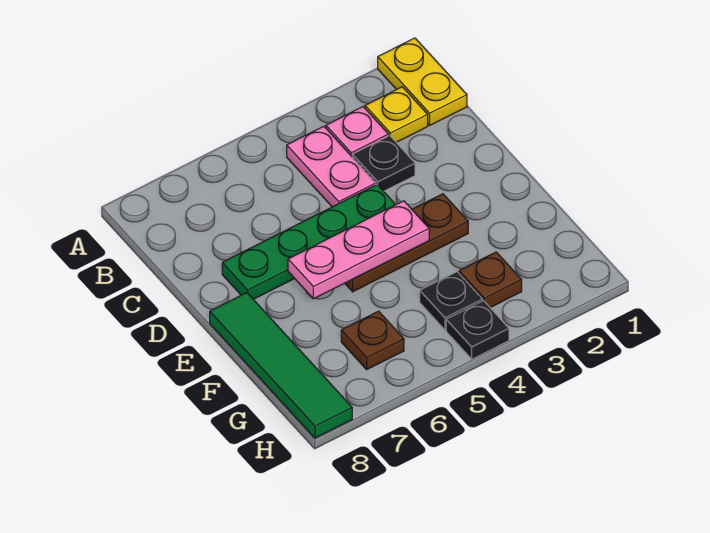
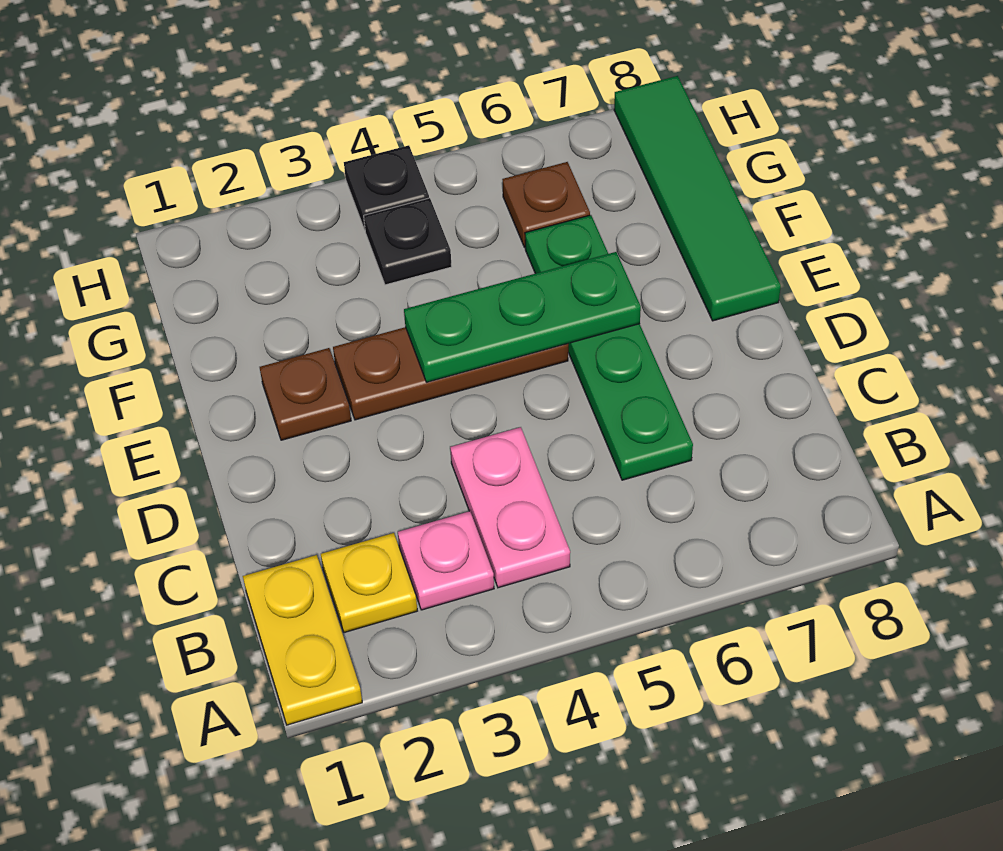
black plate C3 level 1 -> none
green plate D4:D7 level 1 -> green plate C6:F6 level 1
pink plate E4:E6 level 2 -> green plate E4:E6 level 2
brown plate G3 level 1 -> brown plate E2 level 1

